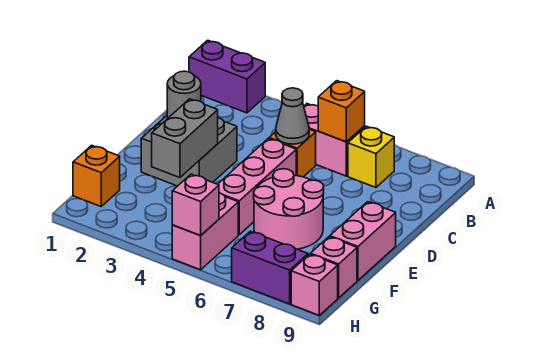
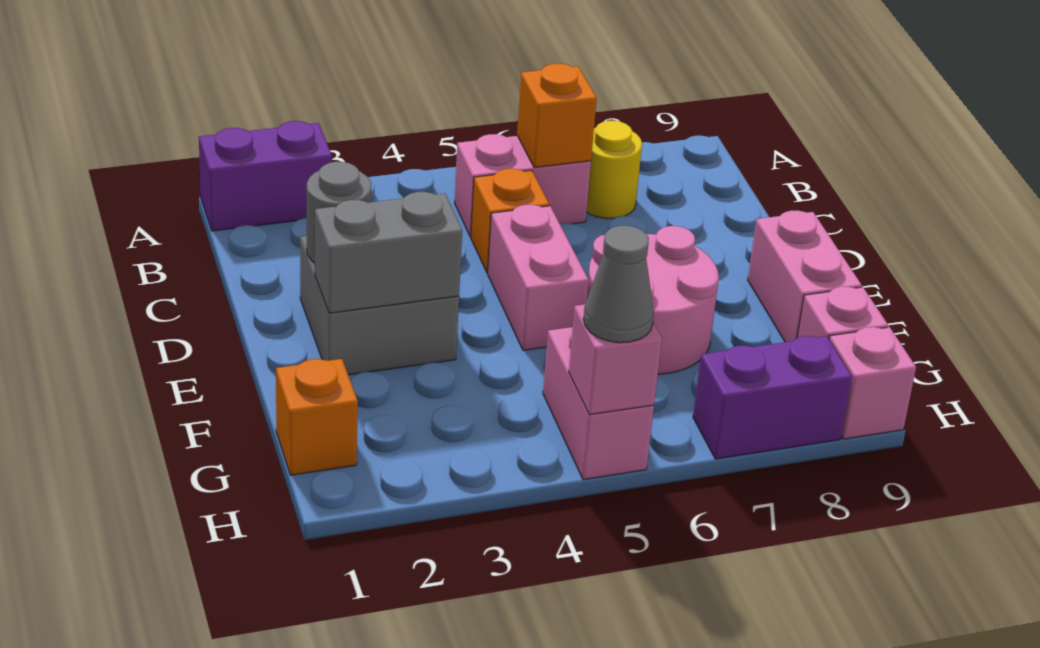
yellow brick B7 level 1 -> yellow round brick B7 level 1
grey cone C5 level 2 -> grey cone H5 level 3
pink brick D5:F5 level 1 -> pink brick D5:E5 level 1
grey brick E3:F3 level 2 -> grey brick E2:E3 level 2

